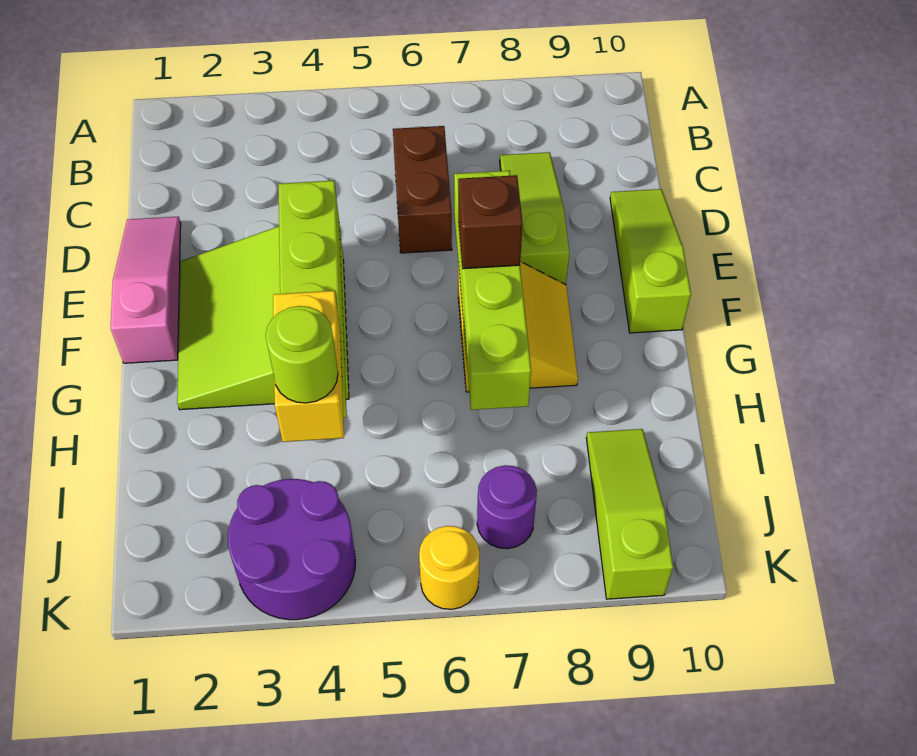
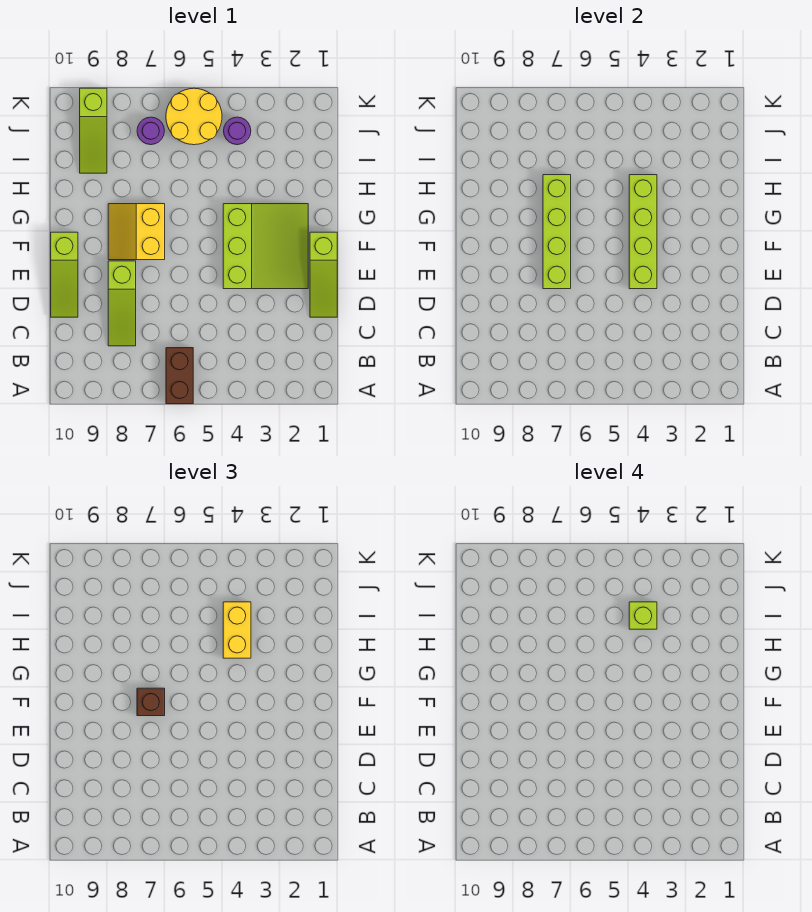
brown brick C6:D6 level 1 -> brown brick A6:B6 level 1
pink slope D1:F1 level 1 top F -> lime slope D1:F1 level 1 top F
lime round brick I4 level 4 -> lime brick I4 level 4
purple round brick J3:K4 level 1 -> purple round brick J4 level 1
yellow round brick K6 level 1 -> yellow round brick J5:K6 level 1

